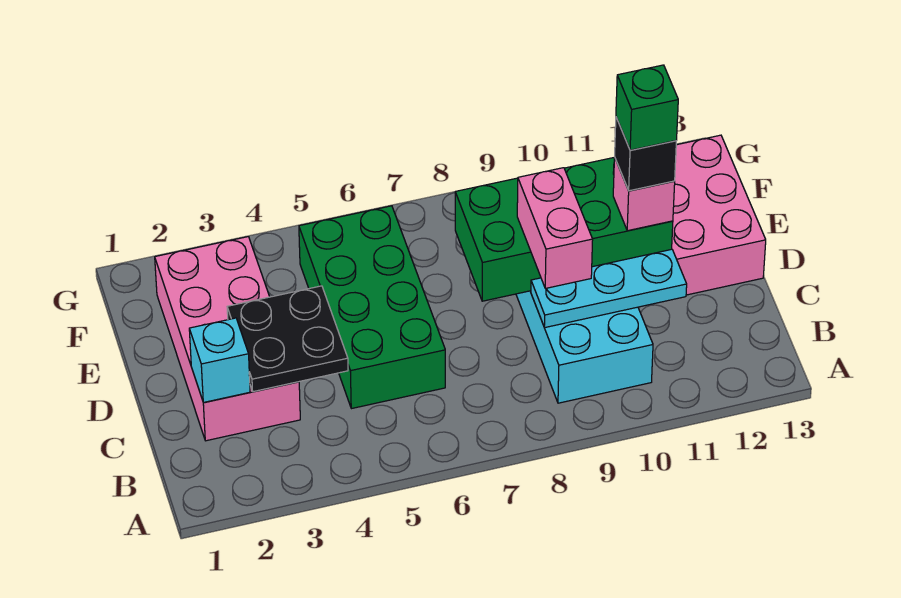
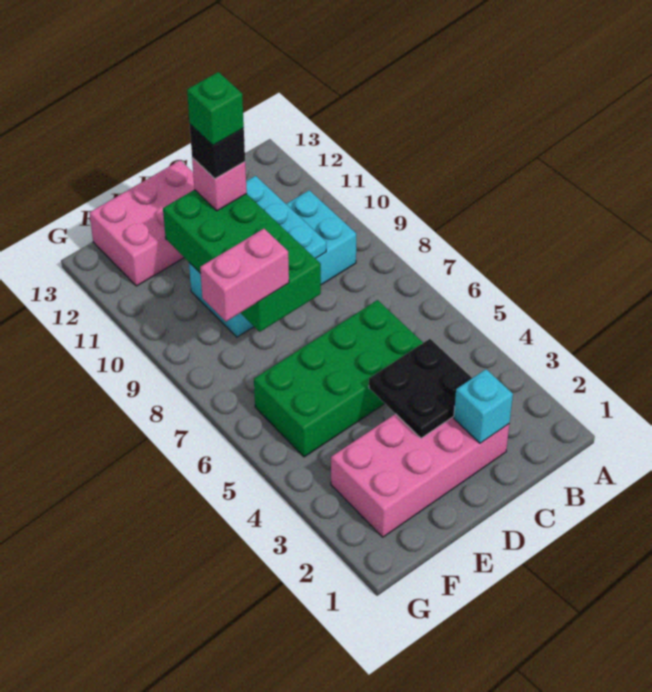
pink brick C9:D9 level 3 -> pink brick E8:F8 level 3

